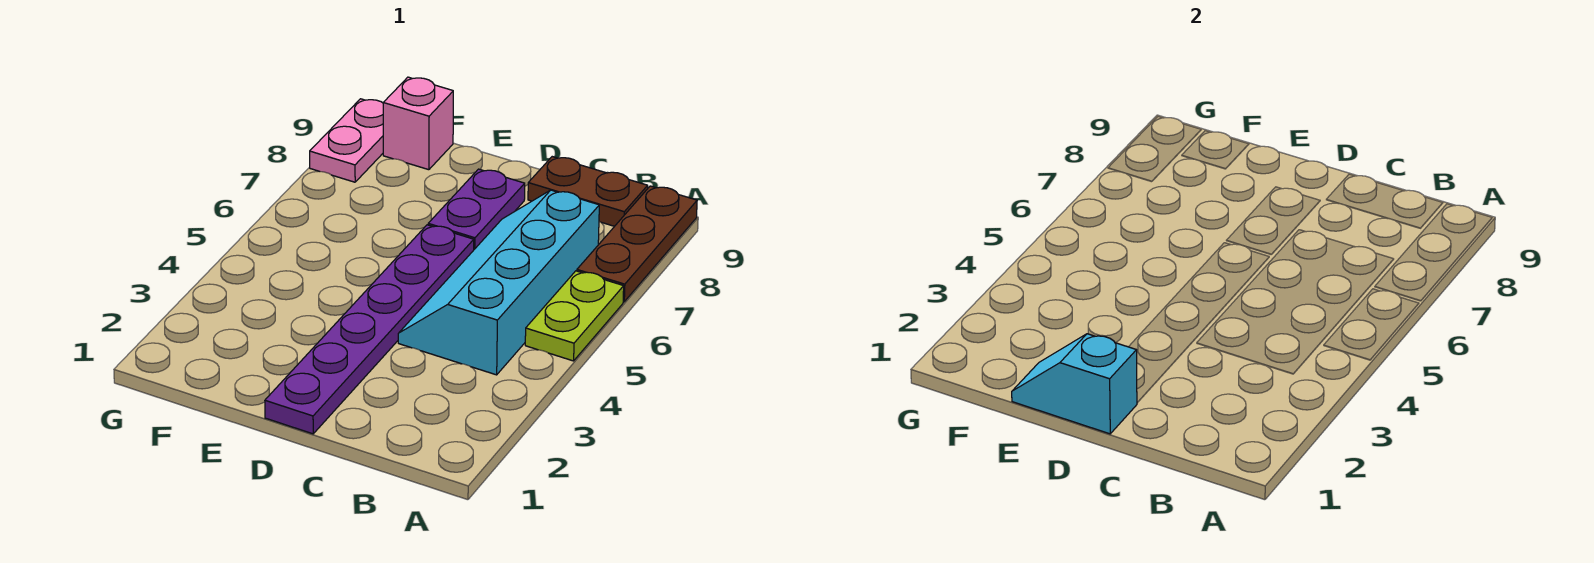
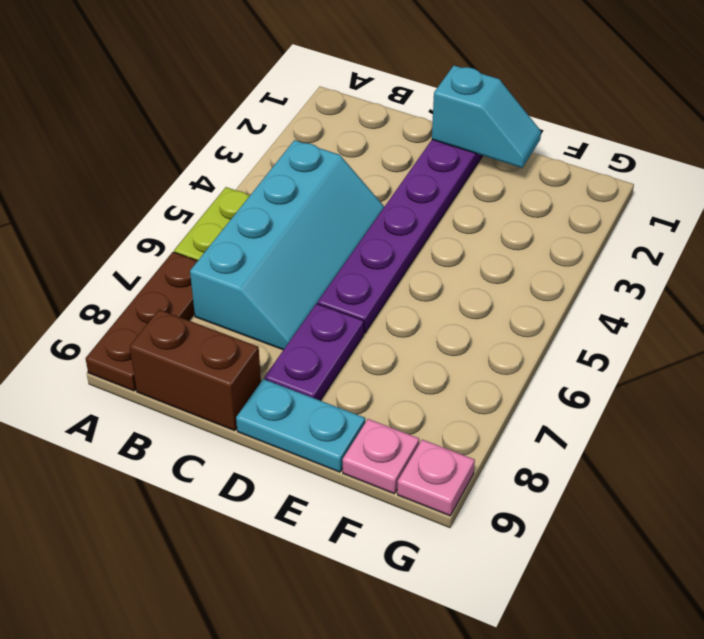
brown plate B9:C9 level 1 -> brown brick B9:C9 level 1
none -> cyan plate D9:E9 level 1
pink brick F9 level 1 -> pink plate F9 level 1
pink plate G8:G9 level 1 -> pink plate G9 level 1

